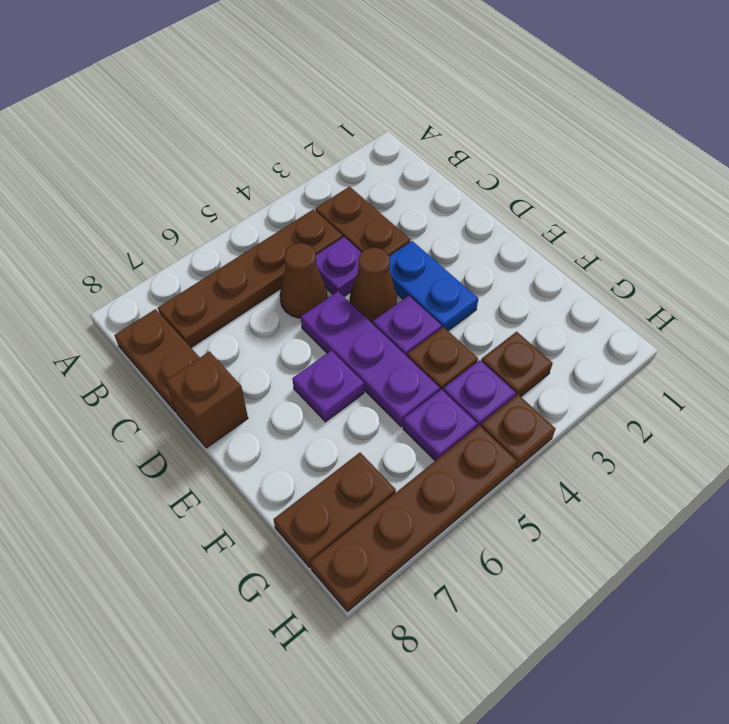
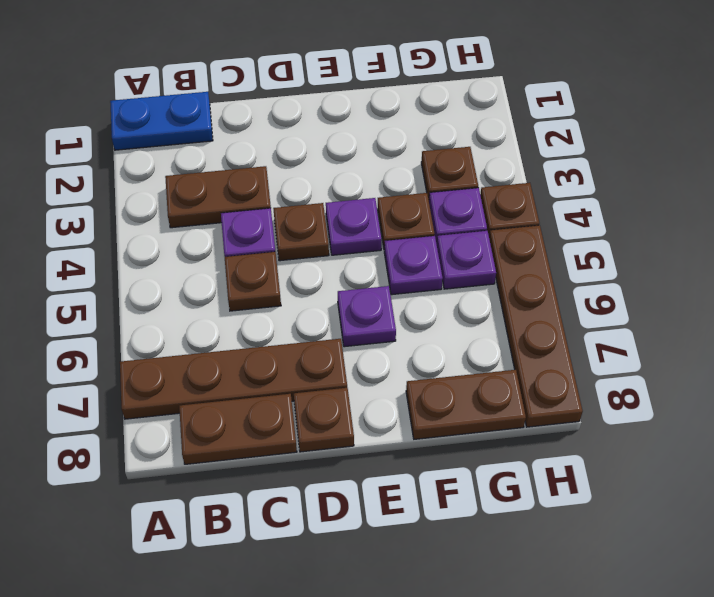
brown plate B4:B7 level 1 -> brown plate A7:D7 level 1
brown cone C5 level 1 -> brown plate C5 level 1
blue plate D3:E3 level 1 -> blue plate A1:B1 level 1
brown cone D4 level 1 -> brown plate D4 level 1
purple plate D5:F5 level 1 -> purple plate F5 level 1
brown brick D8 level 1 -> brown plate D8 level 1
brown plate G7:G8 level 1 -> brown plate F8:G8 level 1

